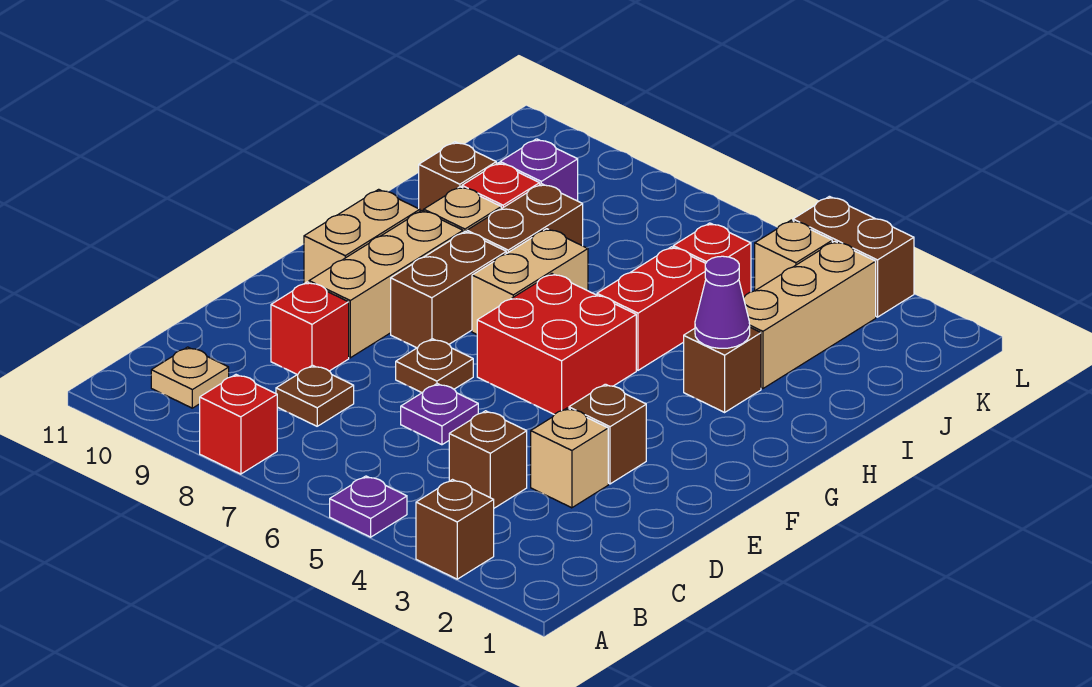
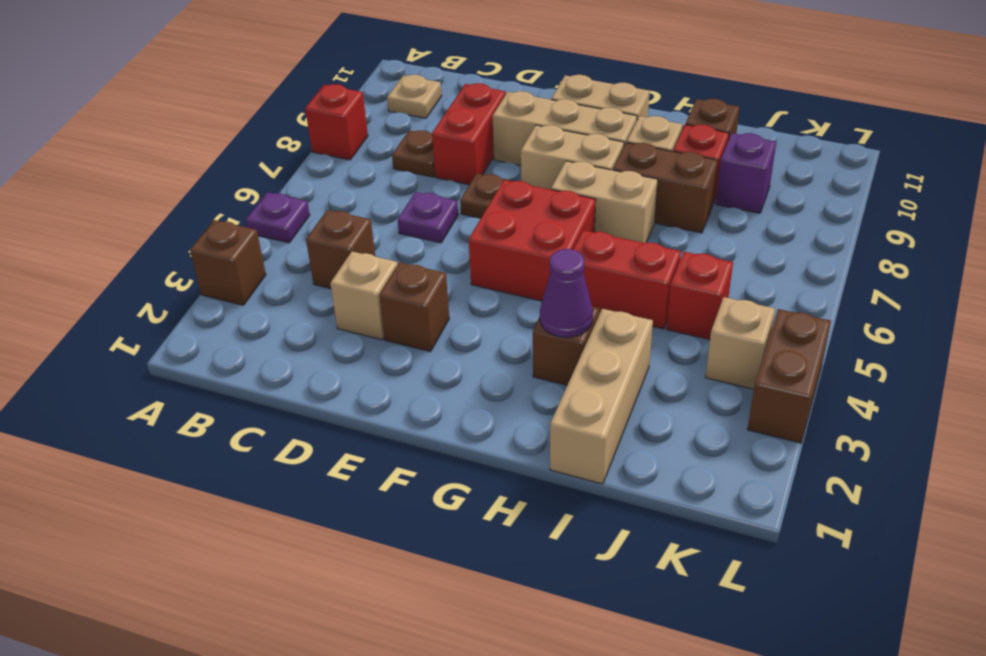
red brick D9 level 1 -> red brick D8:D9 level 1
brown brick F8:G8 level 1 -> tan brick F8:G8 level 1
tan brick I3:K3 level 1 -> tan brick I1:I3 level 1

